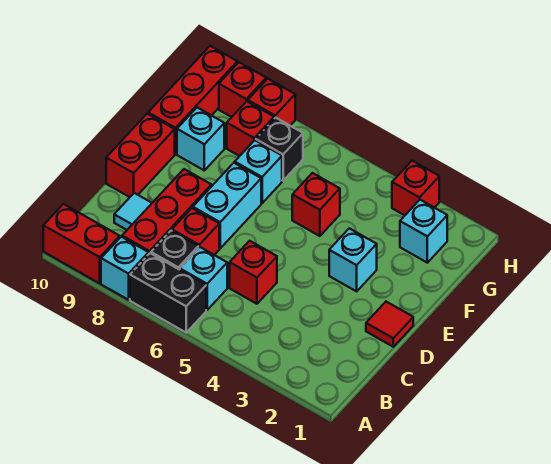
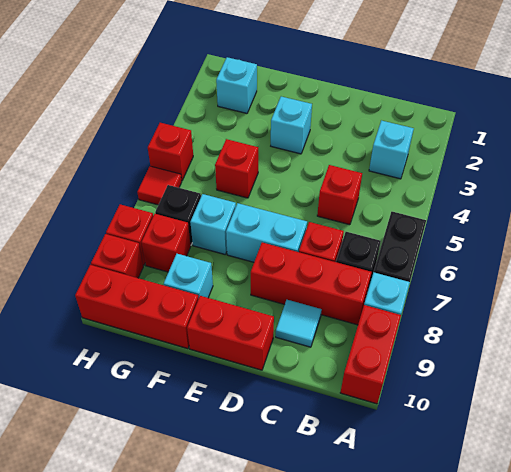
cyan brick B6 level 1 -> cyan brick B3 level 1
red tile D1 level 1 -> red tile H6 level 1
red brick H3 level 1 -> red brick H5 level 1

